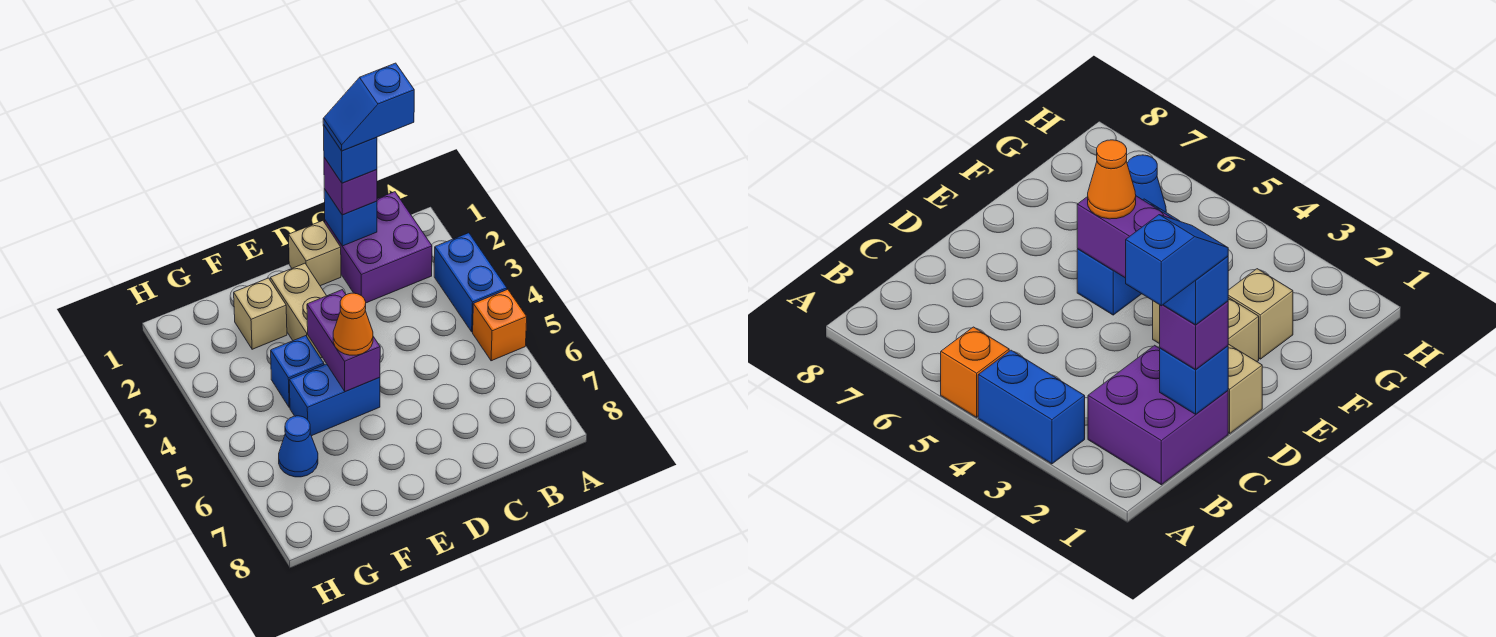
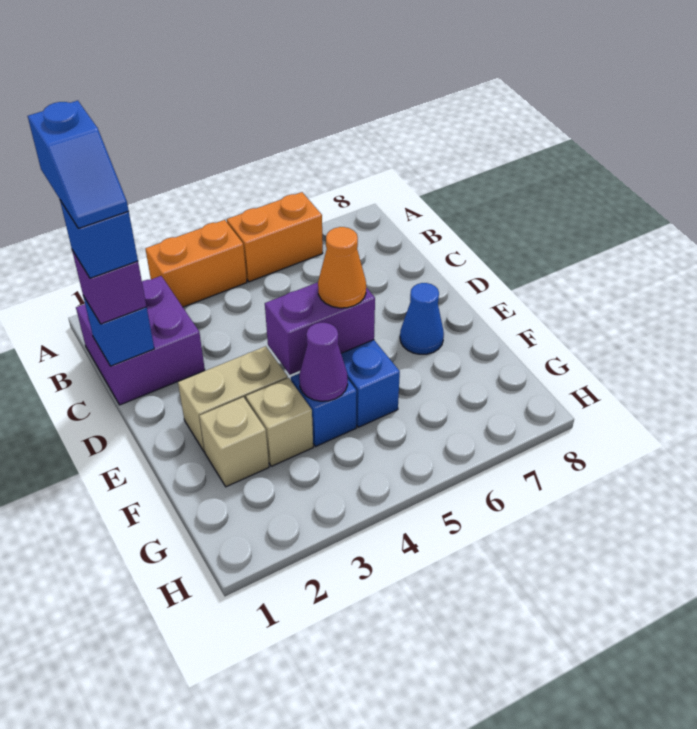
blue brick A3:A4 level 1 -> orange brick A3:A4 level 1
orange brick A5 level 1 -> orange brick A5:A6 level 1
tan brick D1 level 1 -> tan brick F3 level 1
none -> purple cone F4 level 2
blue cone G6 level 1 -> blue cone E7 level 1

